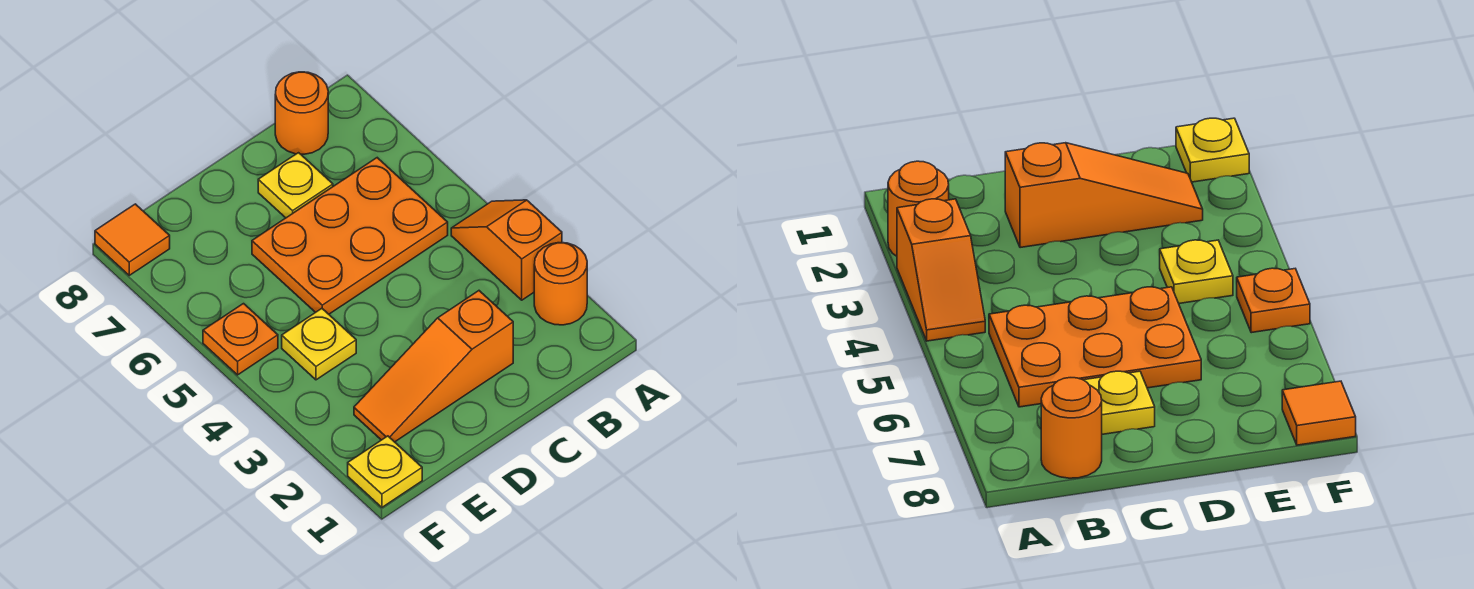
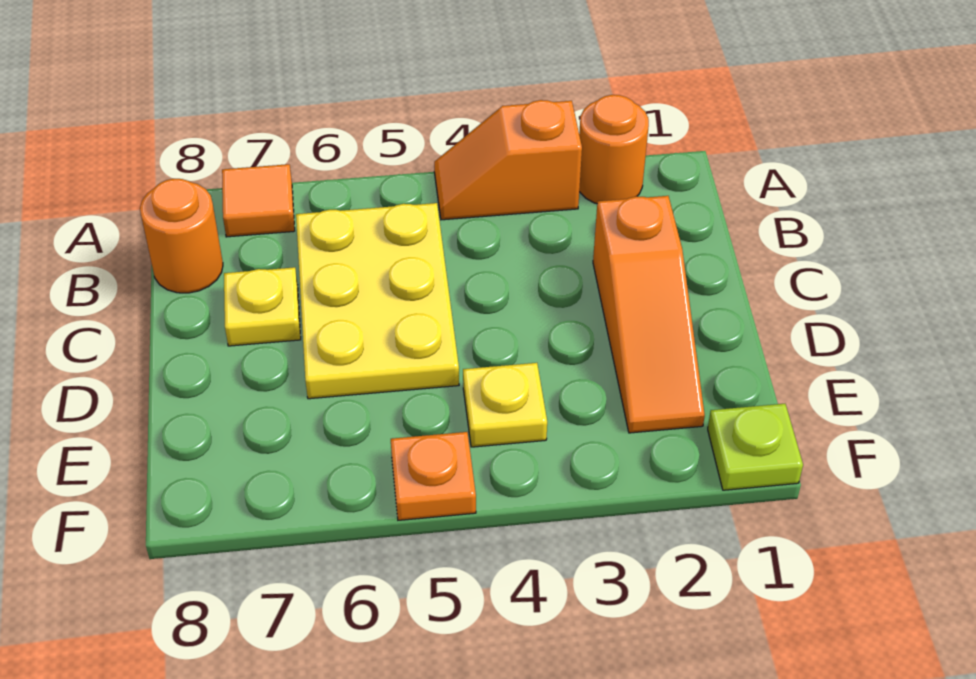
orange plate B5:D6 level 1 -> yellow plate B5:D6 level 1
yellow plate F1 level 1 -> lime plate F1 level 1
orange tile F8 level 1 -> orange tile A7 level 1

